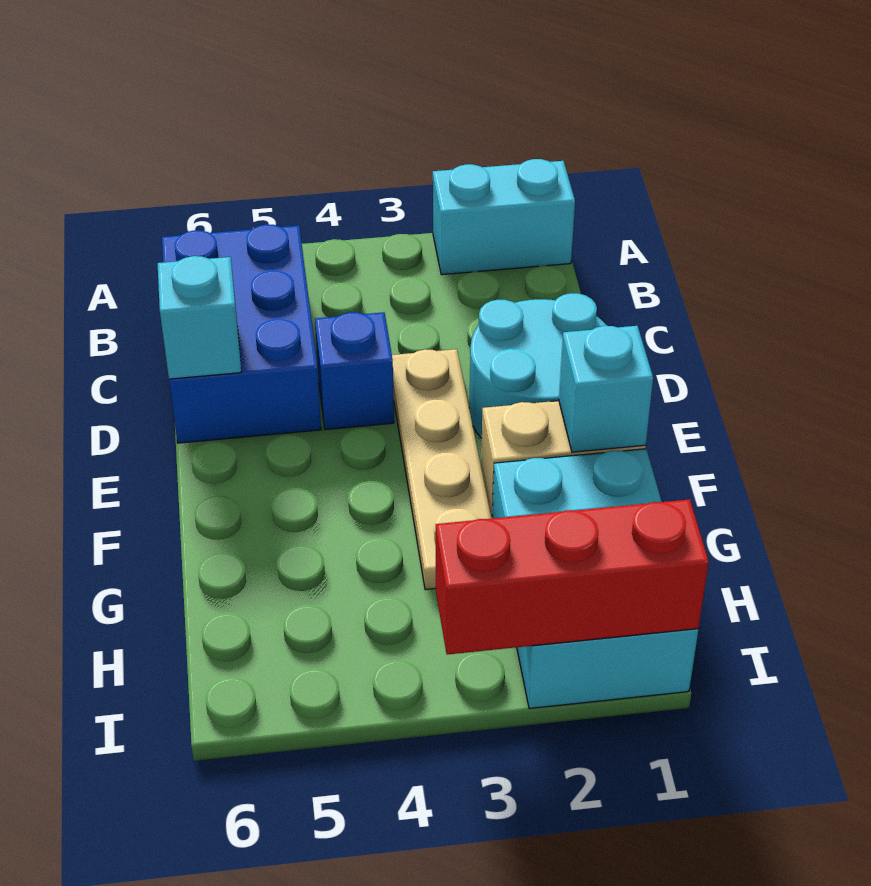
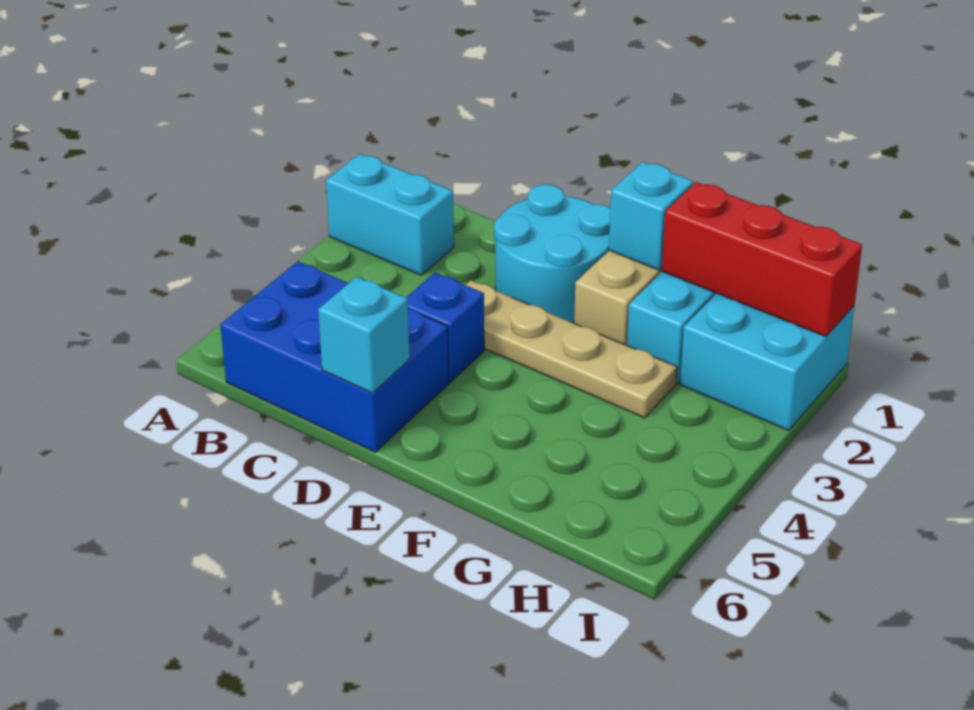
cyan brick A1:A2 level 1 -> cyan brick A2:B2 level 1
red brick I1:I3 level 2 -> red brick G1:I1 level 2

